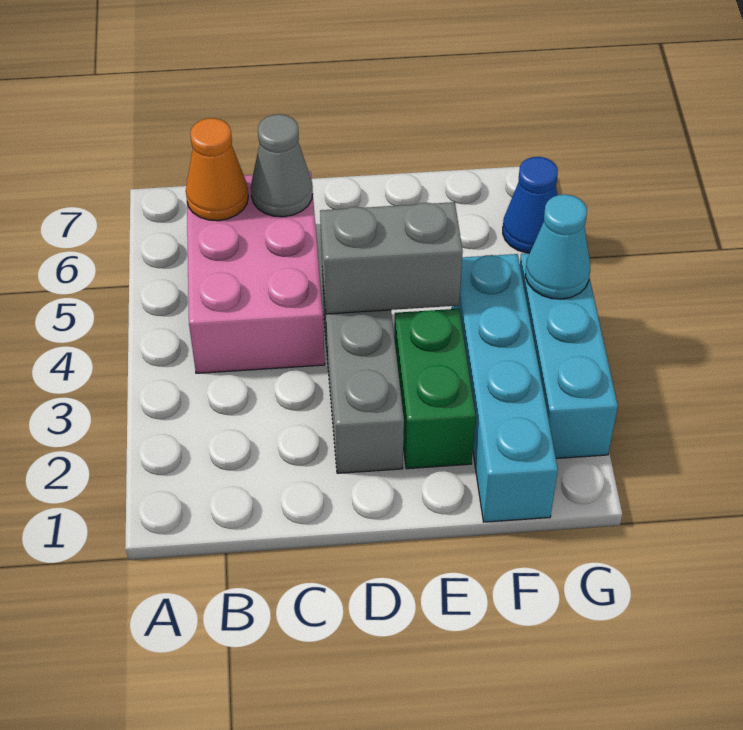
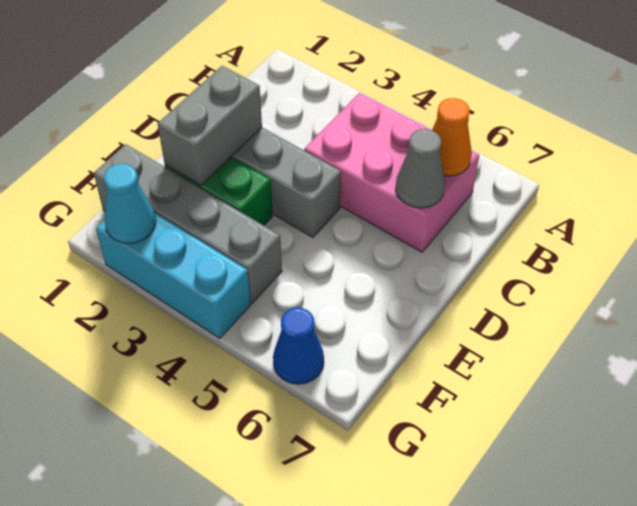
grey brick D4:E4 level 2 -> grey brick D2:E2 level 2
cyan brick F1:F4 level 1 -> grey brick F1:F4 level 1
cyan cone G4 level 2 -> cyan cone G2 level 2

